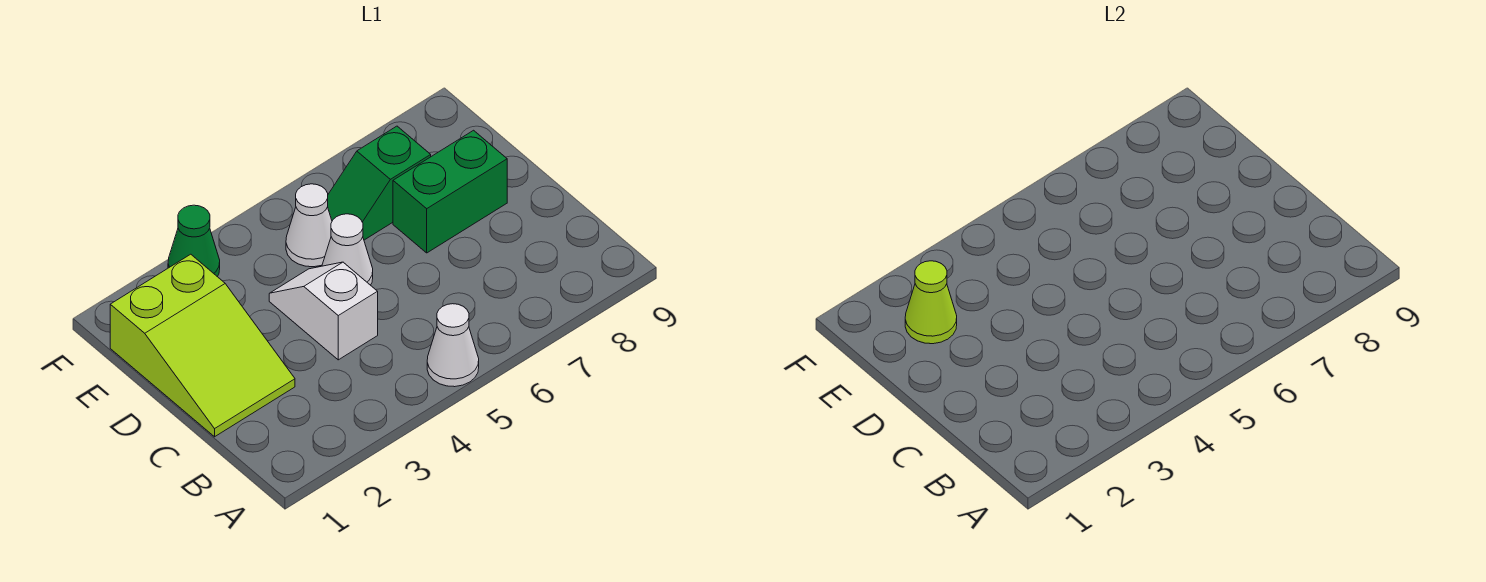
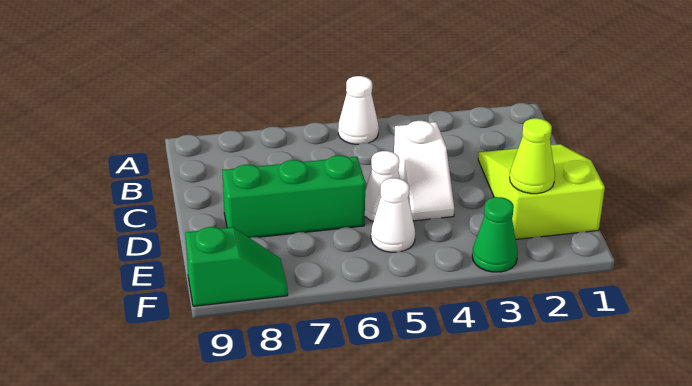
green brick D7:D8 level 1 -> green brick D6:D8 level 1
green slope E6:E7 level 1 top 7 -> green slope F8:F9 level 1 top 9

